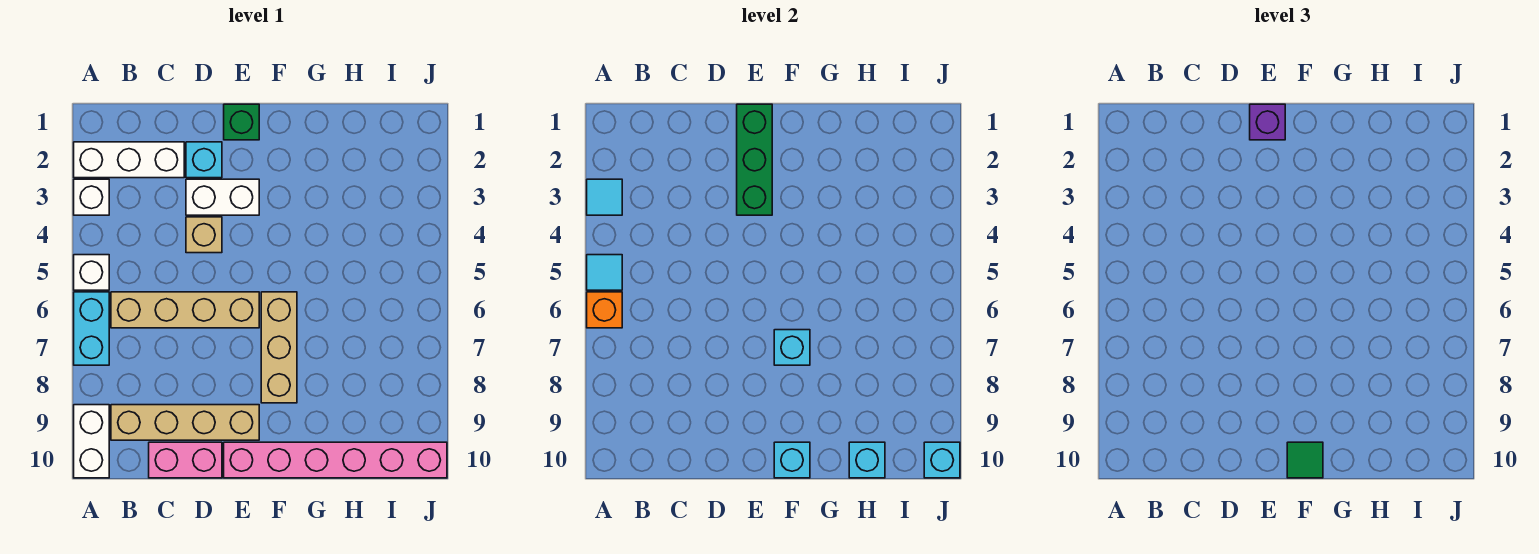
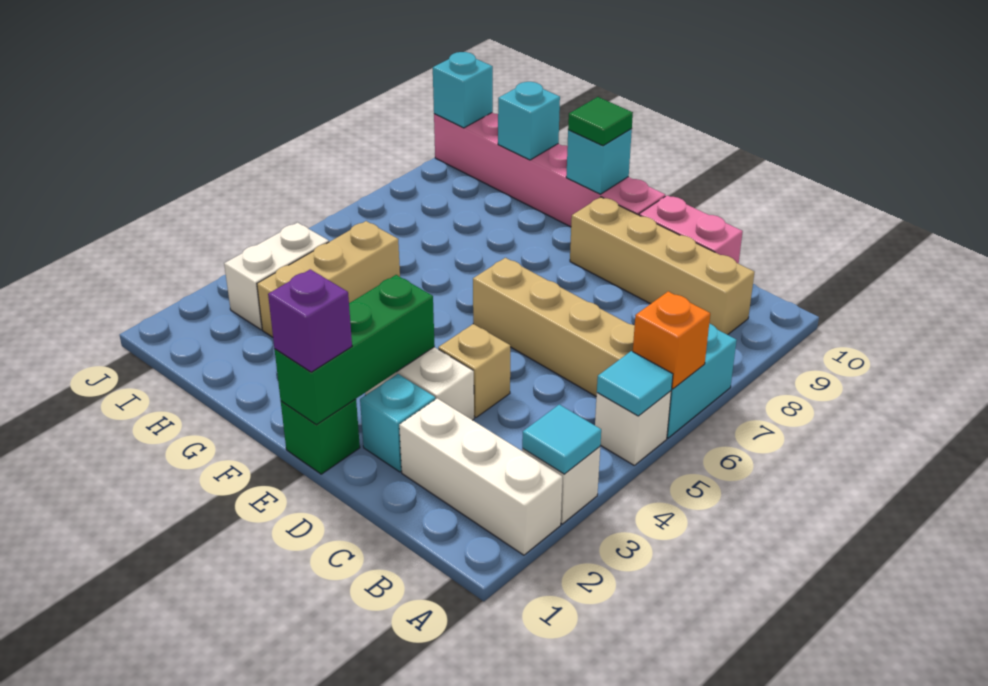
white brick A9:A10 level 1 -> white brick I3:I4 level 1
tan brick F6:F8 level 1 -> tan brick H3:H5 level 1
cyan brick F7 level 2 -> none

